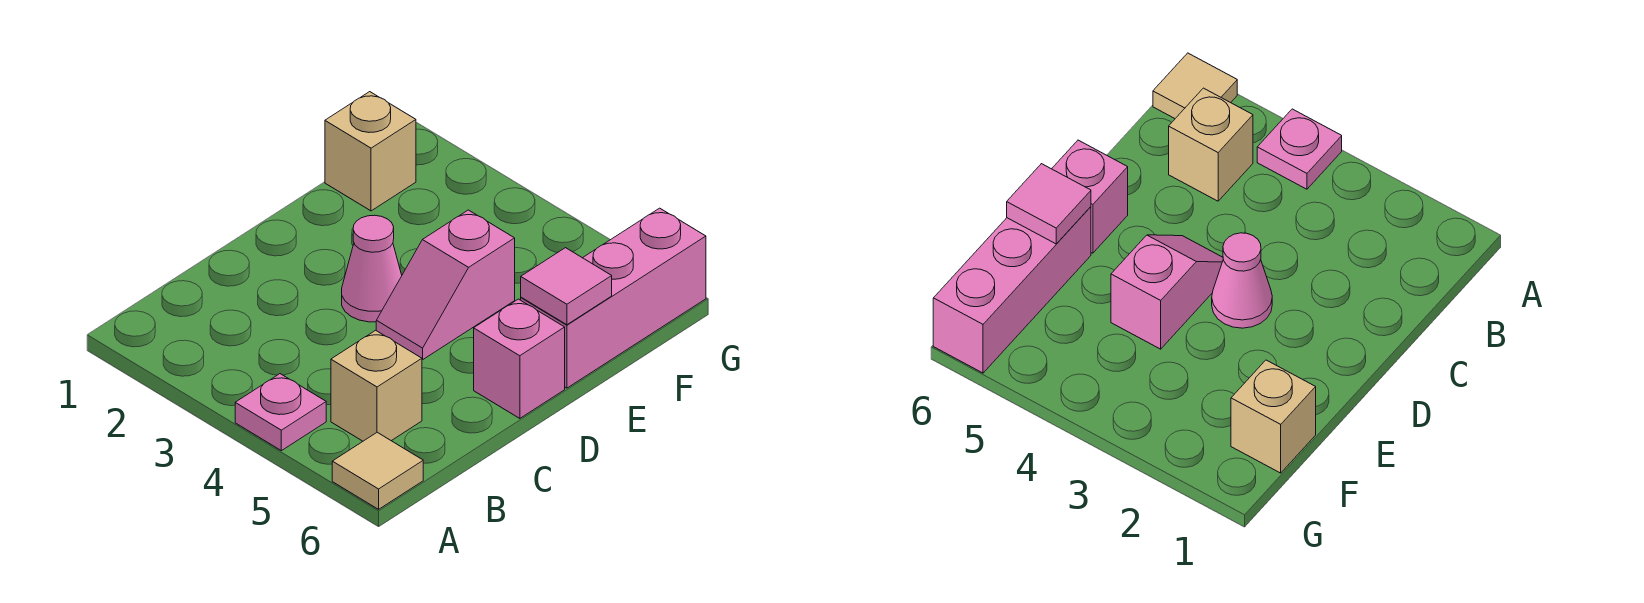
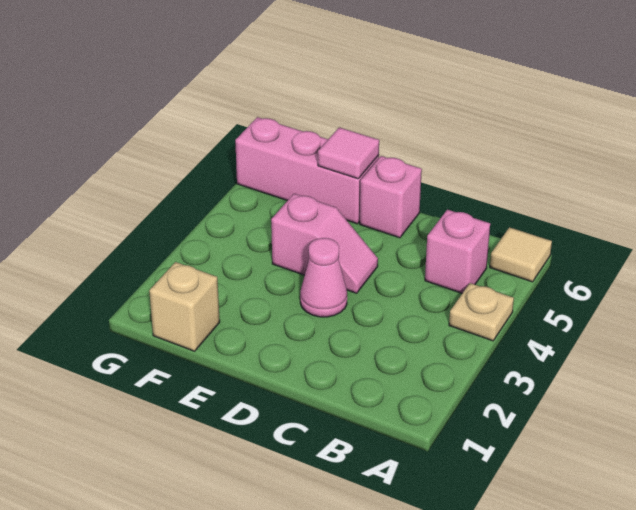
pink plate A4 level 1 -> tan plate A4 level 1
tan brick B5 level 1 -> pink brick B5 level 1

